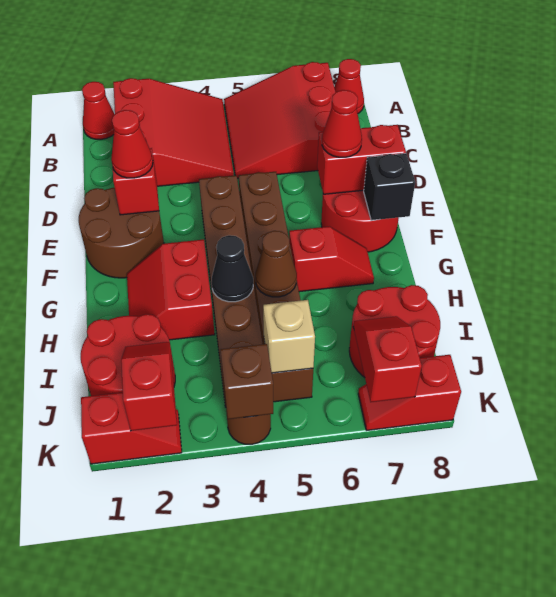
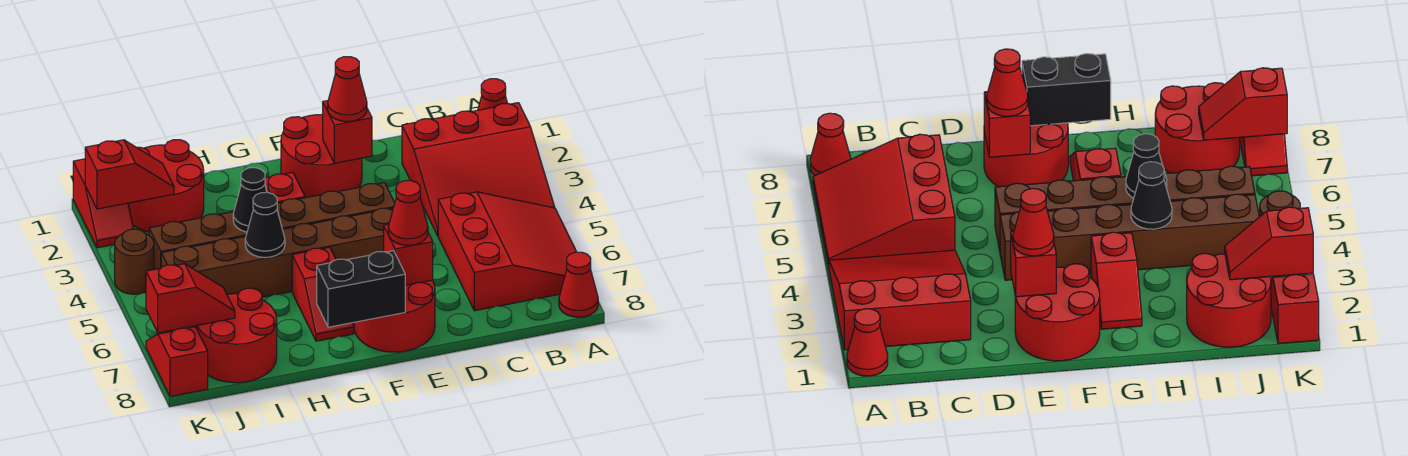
red slope A5:C7 level 1 top 7 -> red slope A5:C7 level 1 top C
brown round brick E1:F2 level 1 -> red round brick E1:F2 level 1
red brick E7:E8 level 2 -> red brick E7 level 2
black brick F8 level 2 -> black brick F8:G8 level 2
red slope G2:H3 level 1 top 3 -> red slope G2:G3 level 1 top 3
brown cone H5 level 2 -> black cone H5 level 2
tan brick J5 level 2 -> none
brown brick K4 level 2 -> none

